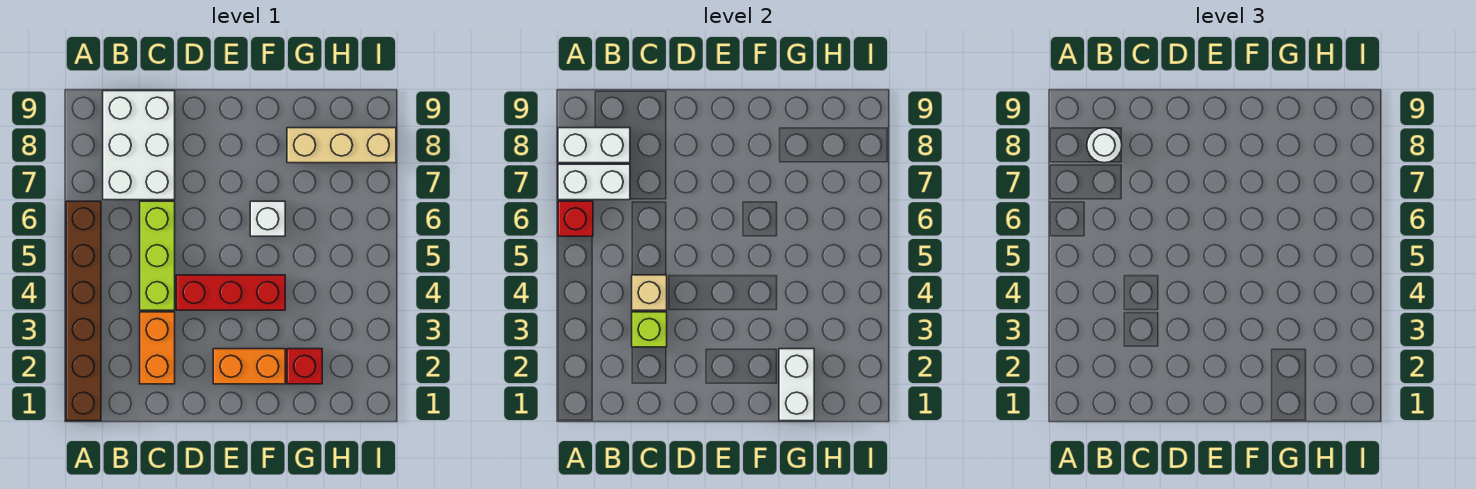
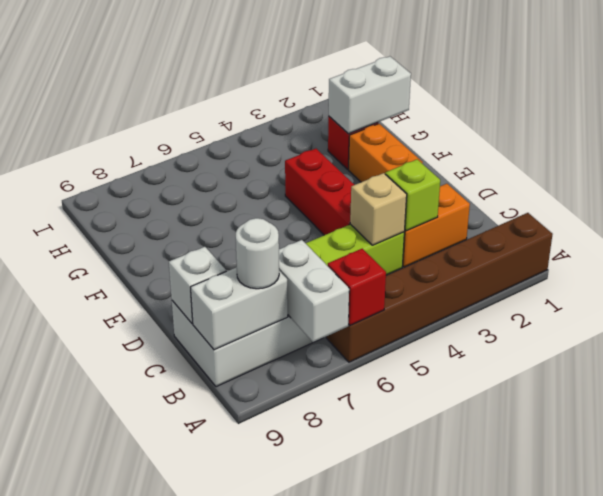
white brick A8:B8 level 2 -> white brick B8:B9 level 2
white brick F6 level 1 -> white brick C9 level 2
tan brick G8:I8 level 1 -> none

